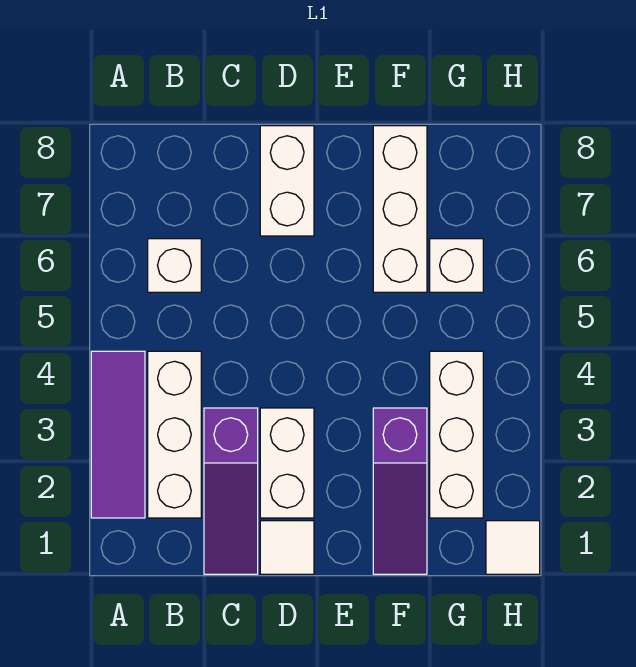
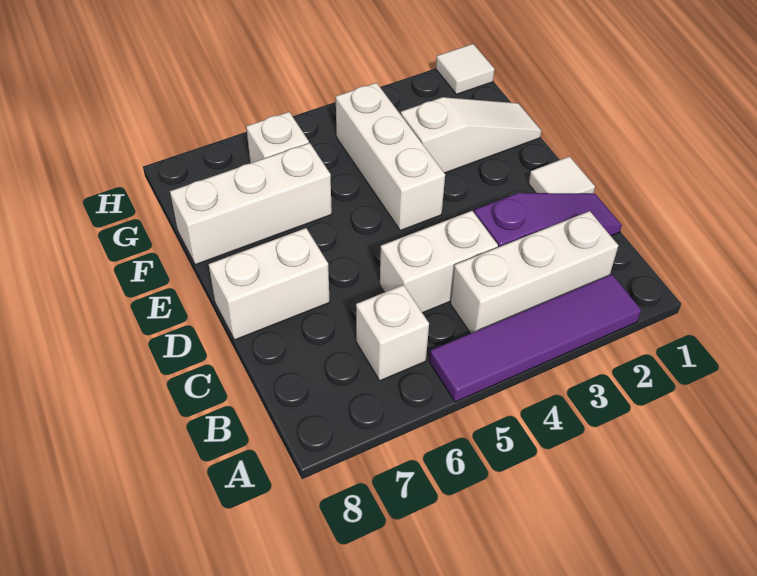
purple tile A2:A4 level 1 -> purple tile A2:A5 level 1
white brick D2:D3 level 1 -> white brick C4:C5 level 1
purple slope F1:F3 level 1 top 3 -> white slope F1:F3 level 1 top 3
white brick G2:G4 level 1 -> white brick E4:G4 level 1

